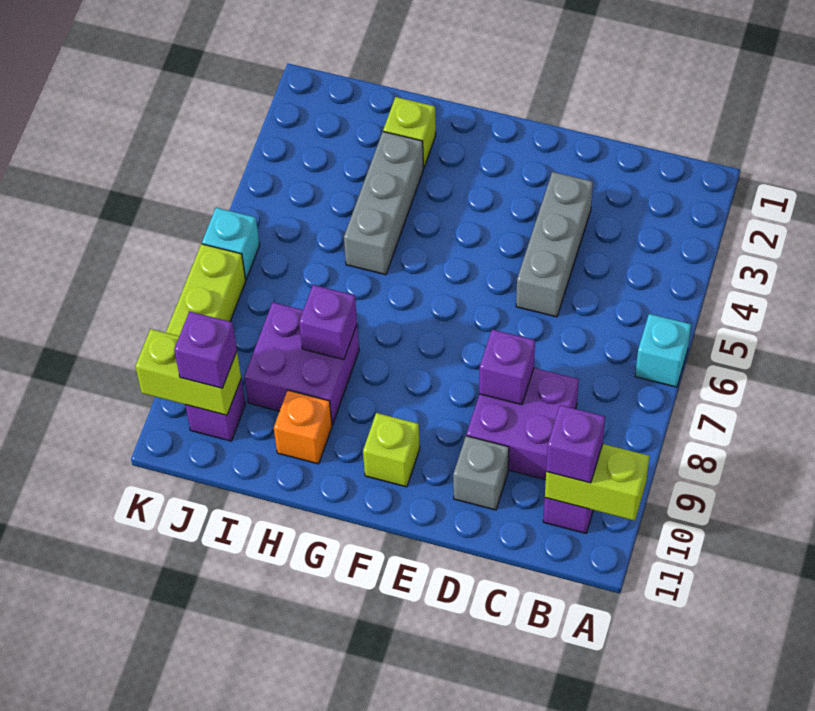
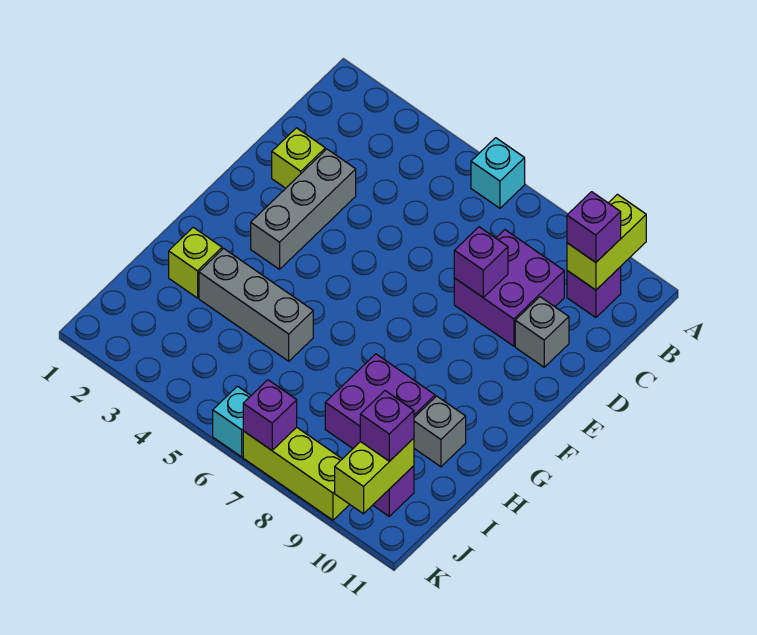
grey brick D3:D5 level 1 -> grey brick D3:F3 level 1
lime brick F10 level 1 -> lime brick D2 level 1
purple brick H8 level 2 -> purple brick K7 level 2
orange brick H10 level 1 -> grey brick H10 level 1

